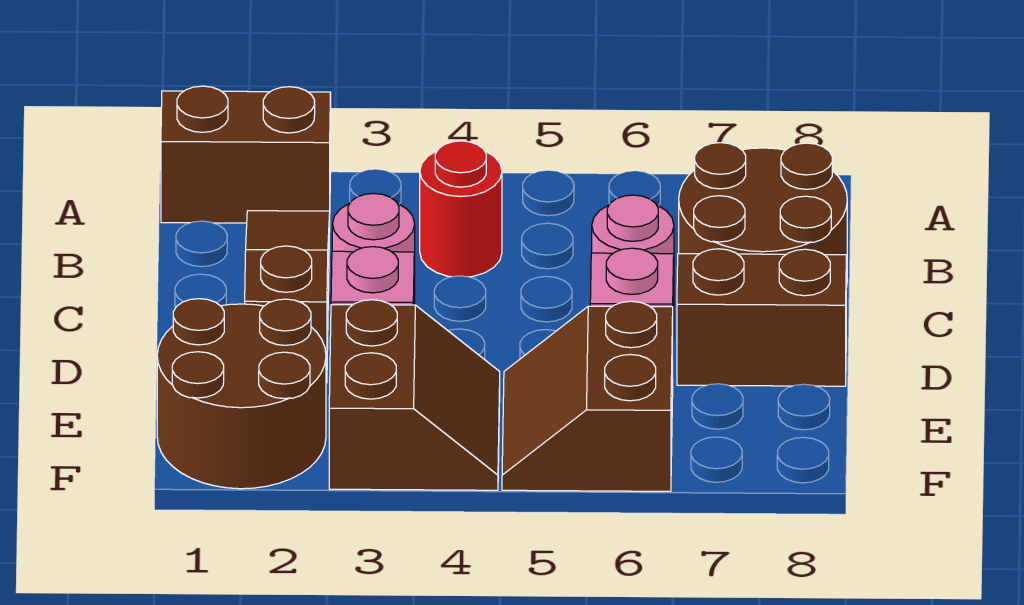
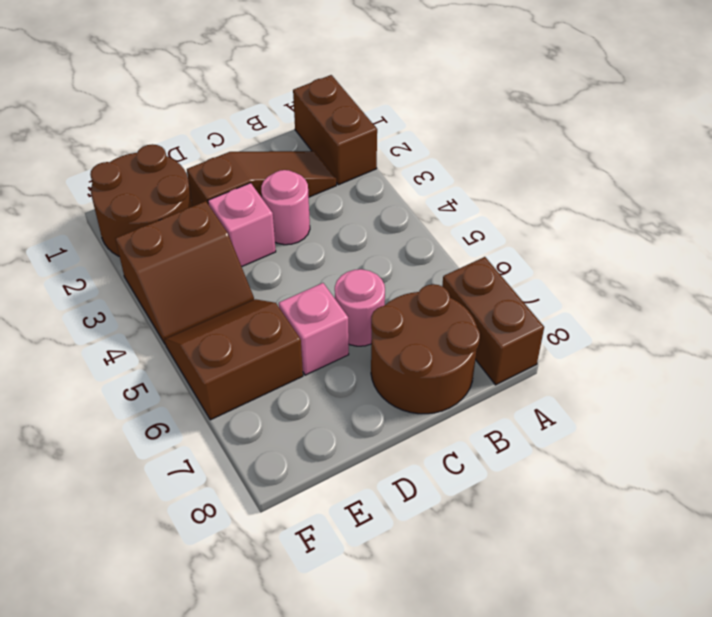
red round brick B4 level 1 -> none
brown brick D7:D8 level 1 -> brown brick A7:A8 level 1

